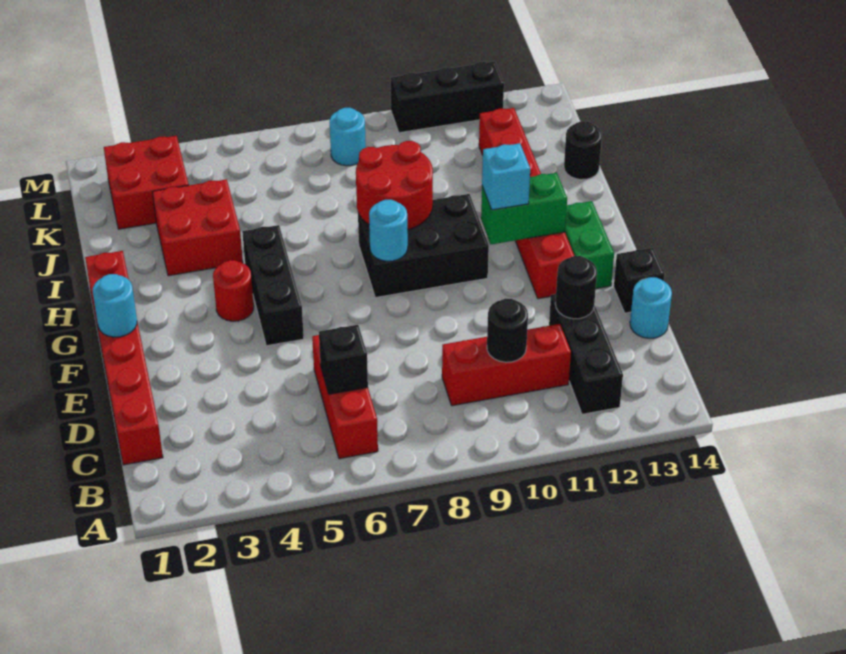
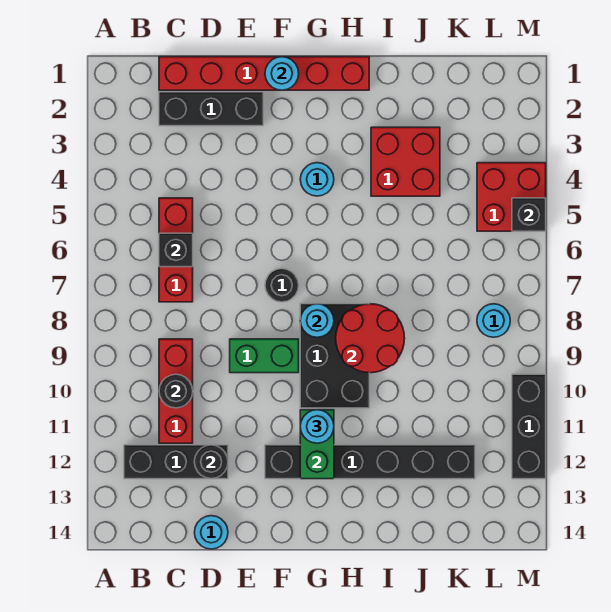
red brick B6:D6 level 1 -> red brick C5:C7 level 1
black brick E14 level 1 -> black brick M5 level 2
black brick F5:H5 level 1 -> black brick C2:E2 level 1
red brick F12:K12 level 1 -> black brick F12:K12 level 1
green brick F13:G13 level 1 -> green brick E9:F9 level 1
red round brick G4 level 1 -> cyan round brick G4 level 1
cyan brick G11 level 3 -> cyan round brick G11 level 3
black round brick J14 level 1 -> black round brick F7 level 1
red brick K2:L3 level 1 -> red brick L4:M5 level 1

